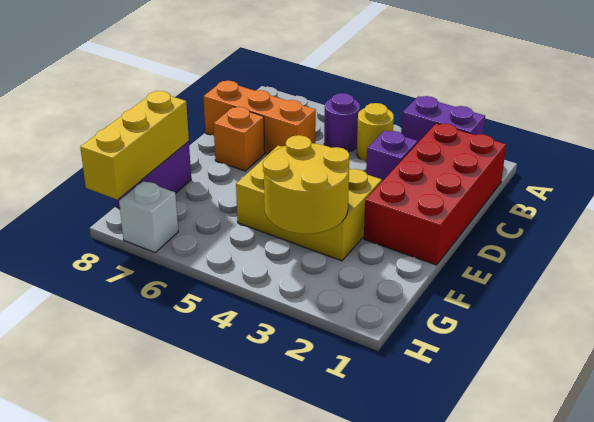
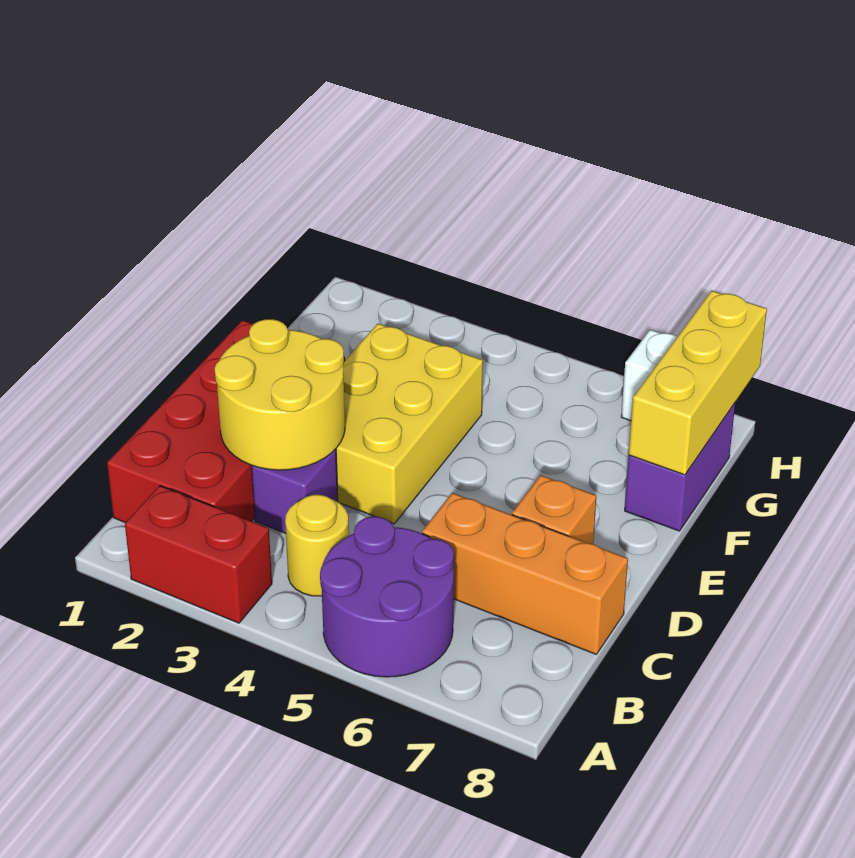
purple brick A2:A3 level 1 -> red brick A2:A3 level 1
purple round brick B5 level 1 -> purple round brick A5:B6 level 1
yellow brick E3:F5 level 1 -> yellow brick D3:F4 level 1
yellow round brick F3:G4 level 2 -> yellow round brick C2:D3 level 2

